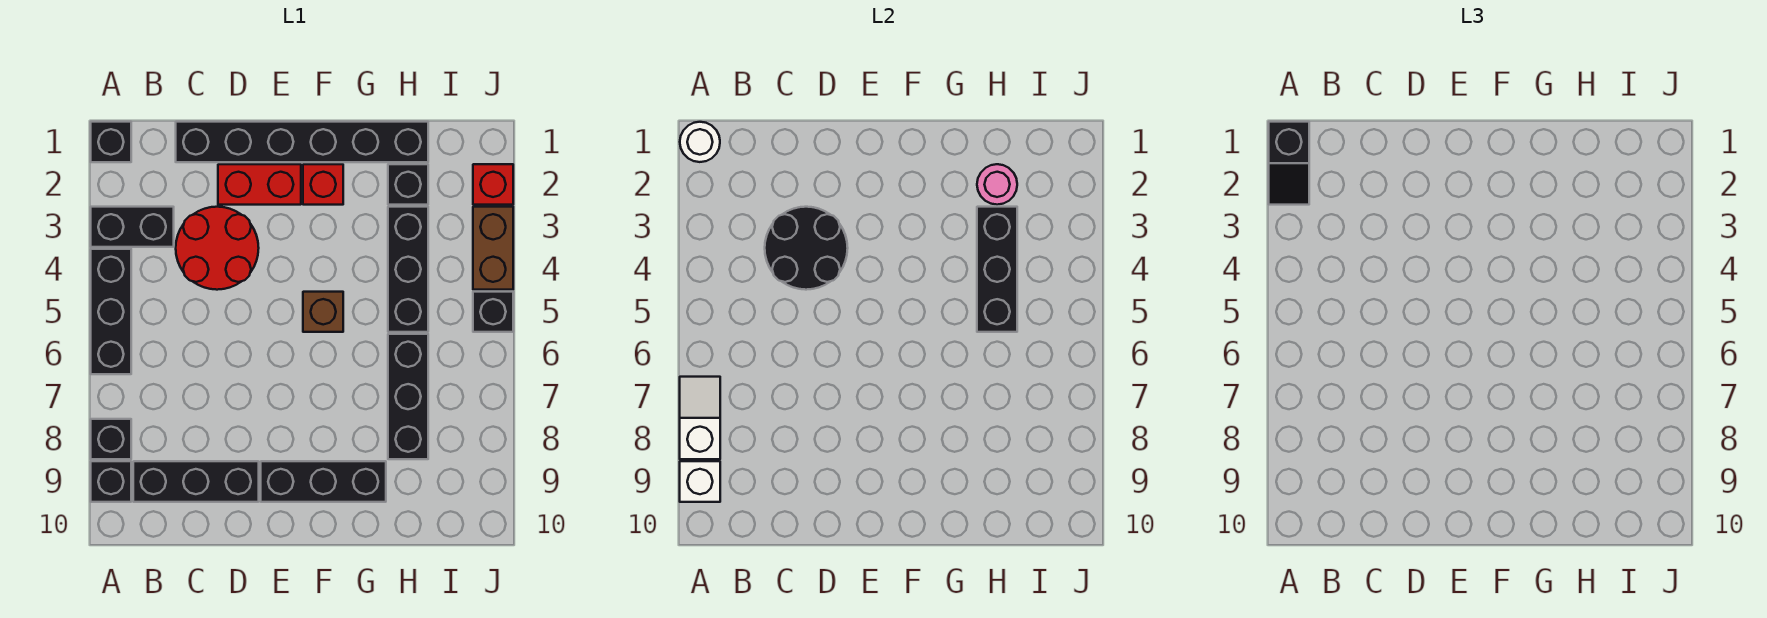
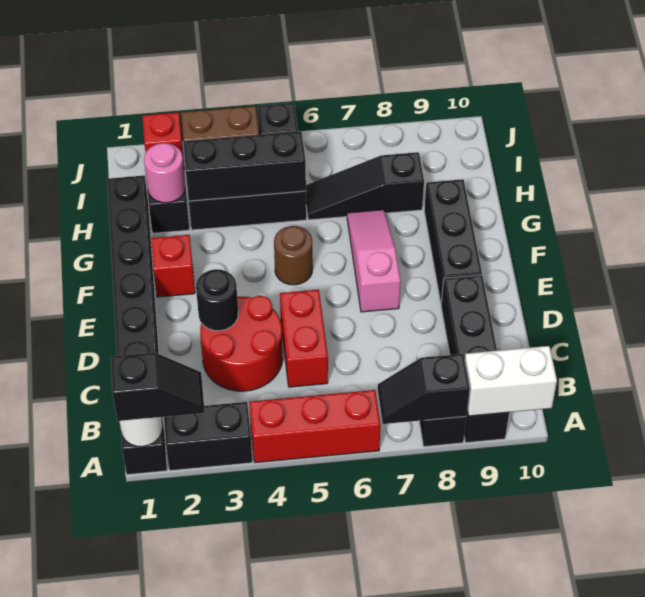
black brick A3:B3 level 1 -> black brick A2:A3 level 1
black brick A4:A6 level 1 -> red brick A4:A6 level 1
white slope A7:A8 level 2 top 8 -> black slope A7:A8 level 2 top 8
white brick A9 level 2 -> white brick A9:A10 level 2
black round brick C3:D4 level 2 -> black round brick D3 level 2
red brick D2:E2 level 1 -> red brick C5:D5 level 1
none -> pink slope E7:G7 level 1 top E
brown brick F5 level 1 -> brown round brick F5 level 1
black brick H6:H8 level 1 -> black slope H6:H8 level 1 top 8

